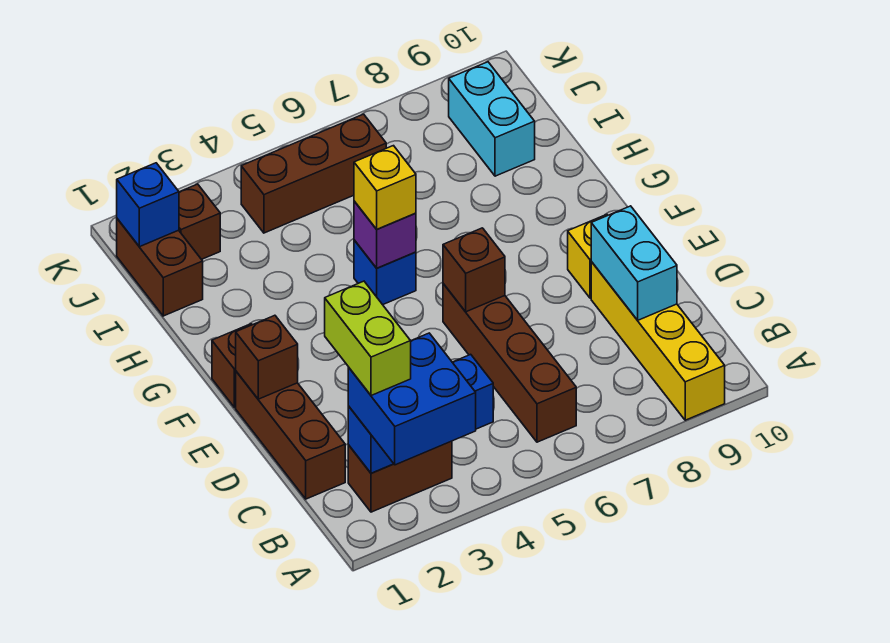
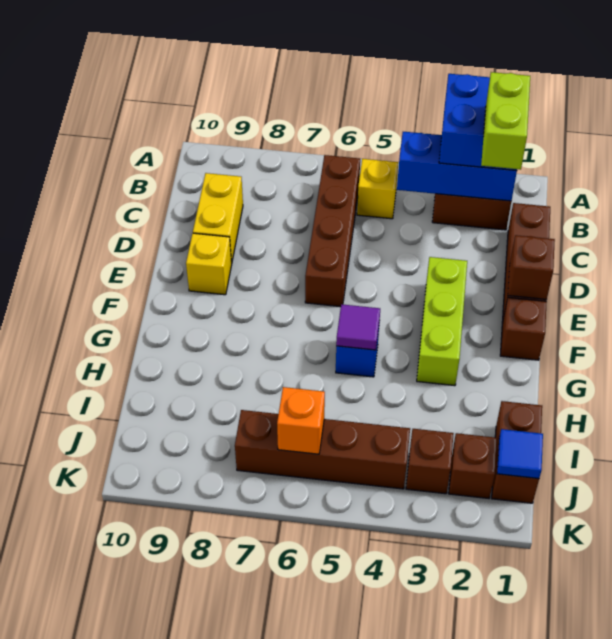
yellow brick A9:D9 level 1 -> yellow brick C9:D9 level 1
cyan brick C9:D9 level 2 -> none
none -> lime brick E3:G3 level 1
brown brick E6 level 2 -> brown brick J3 level 1
purple brick G5 level 2 -> purple tile G5 level 2
yellow brick G5 level 3 -> yellow brick B5 level 1
cyan brick I9:J9 level 1 -> none
blue brick J1 level 2 -> blue tile J1 level 2
brown brick J4:J6 level 1 -> brown brick J4:J7 level 1
none -> orange brick J6 level 2

